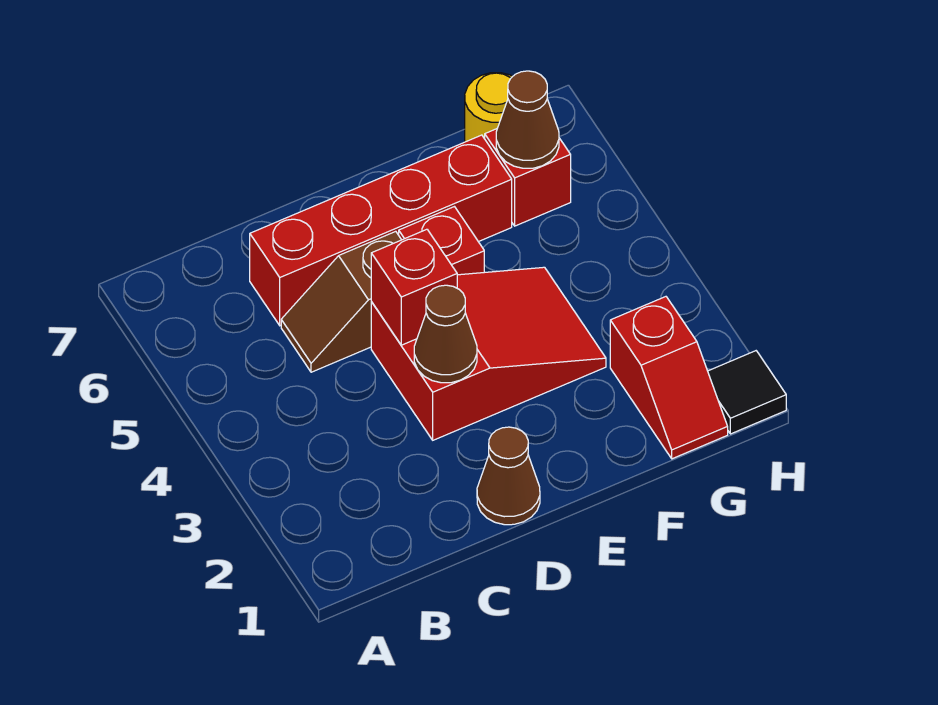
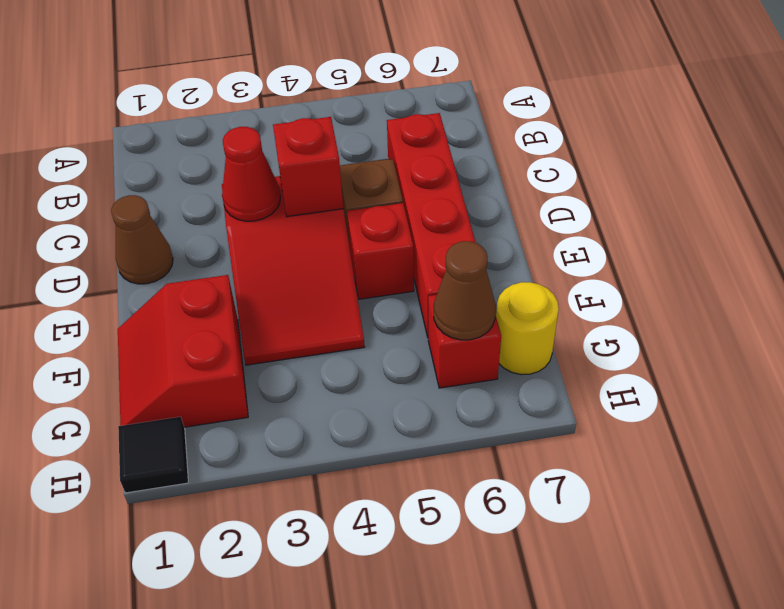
brown cone D3 level 2 -> red cone D3 level 2
red slope G1:G2 level 1 top 2 -> red slope F1:G2 level 1 top 2

